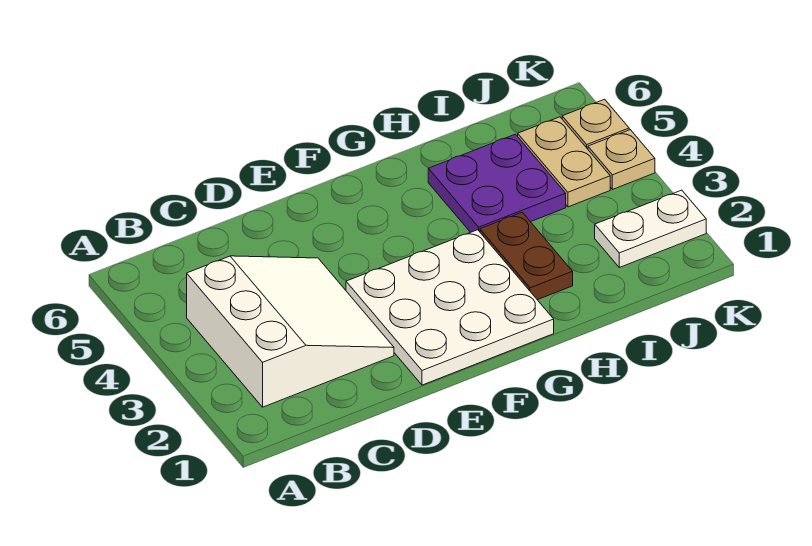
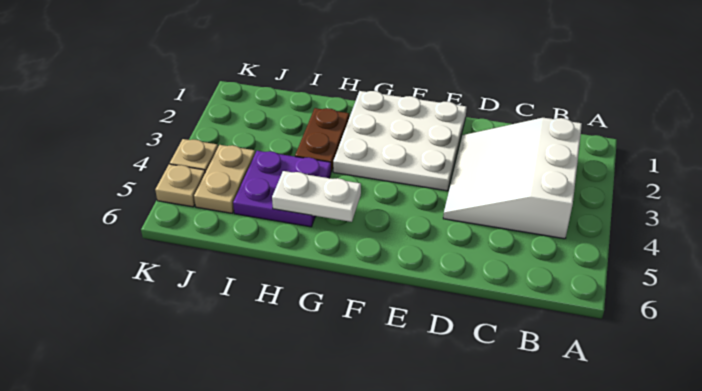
white plate J2:K2 level 1 -> white plate G5:H5 level 2

